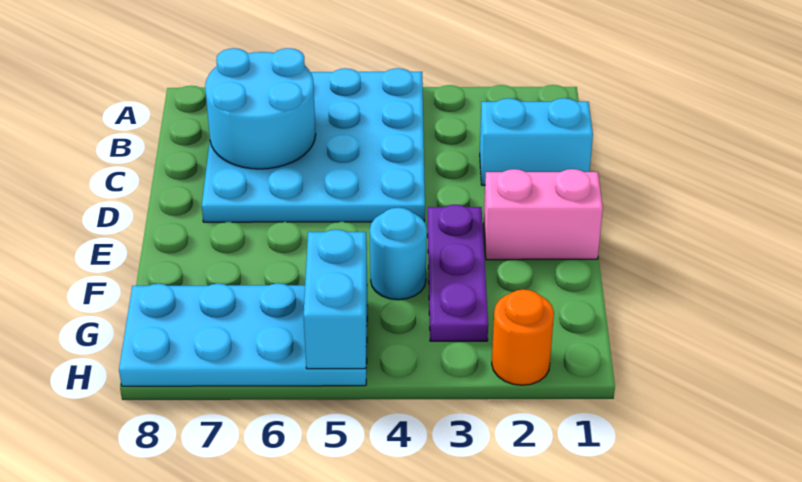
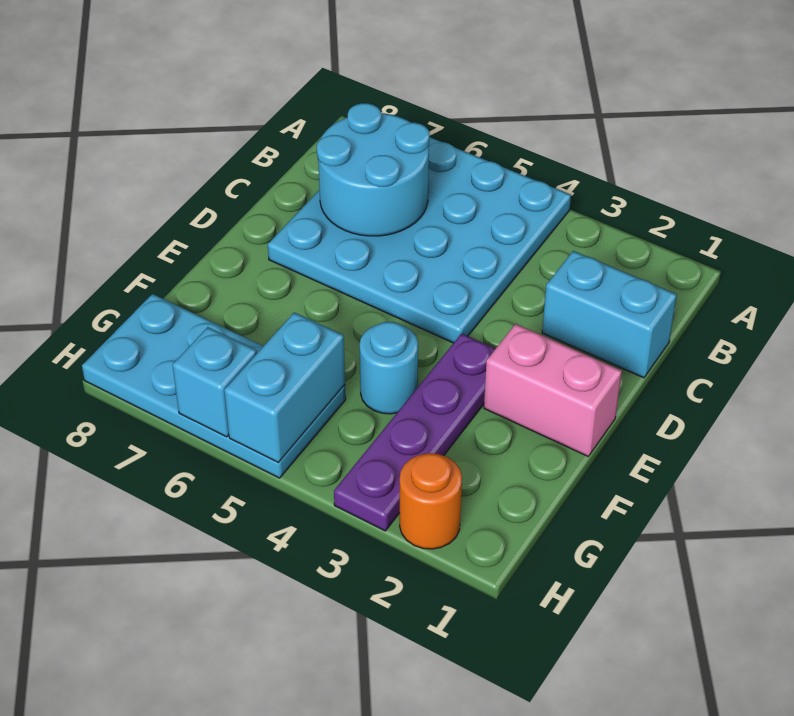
purple plate E3:G3 level 1 -> purple plate E3:H3 level 1
none -> cyan brick H6 level 2

